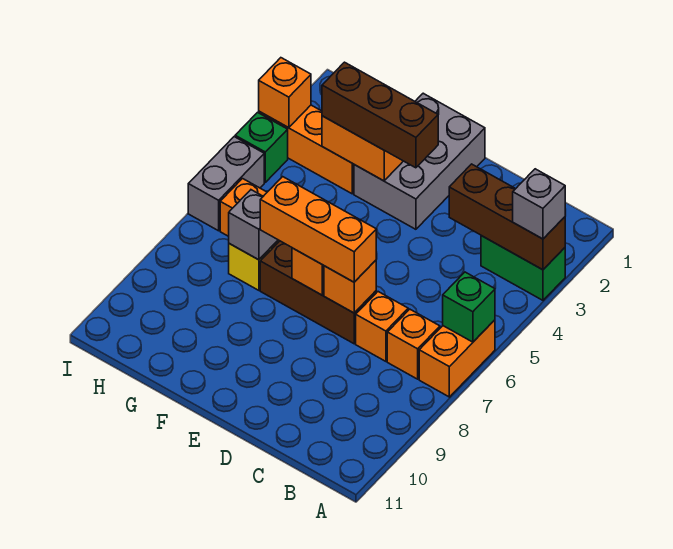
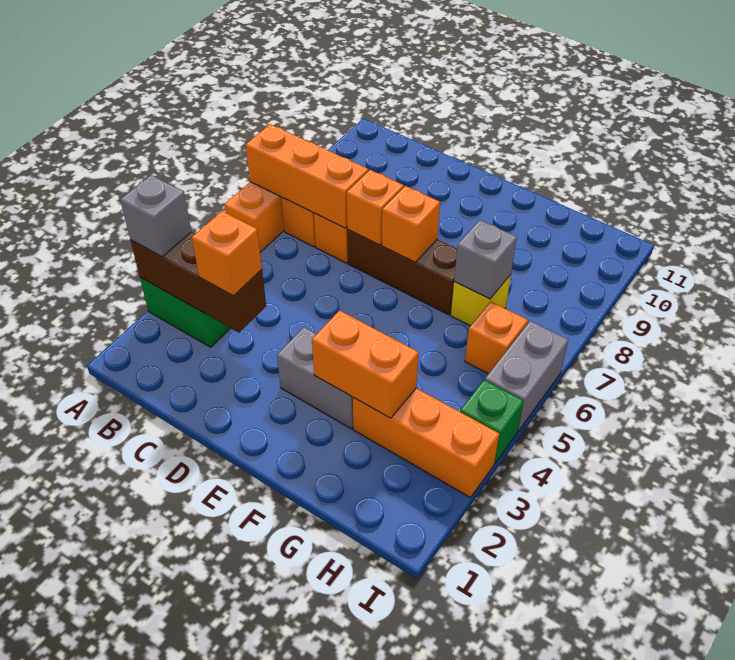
green brick A6 level 2 -> none
orange brick D7:F7 level 3 -> orange brick A7:C7 level 2
grey brick E1:F3 level 1 -> grey brick E3:F3 level 1
brown brick E3:G3 level 3 -> none
orange brick I3 level 2 -> orange brick C3 level 3

